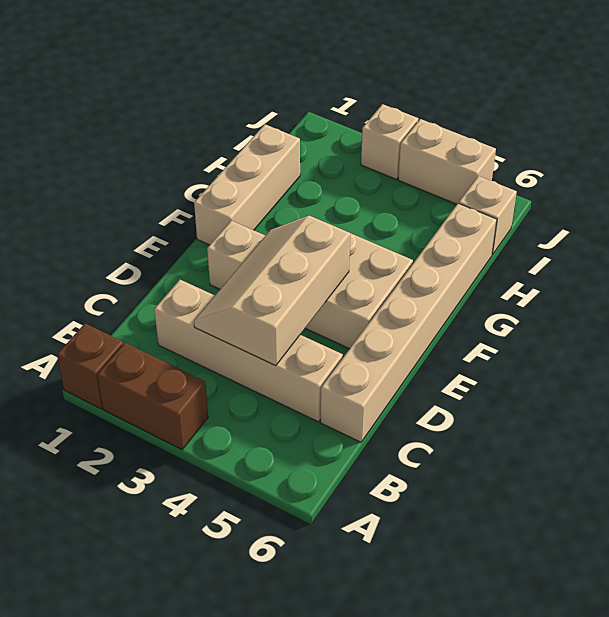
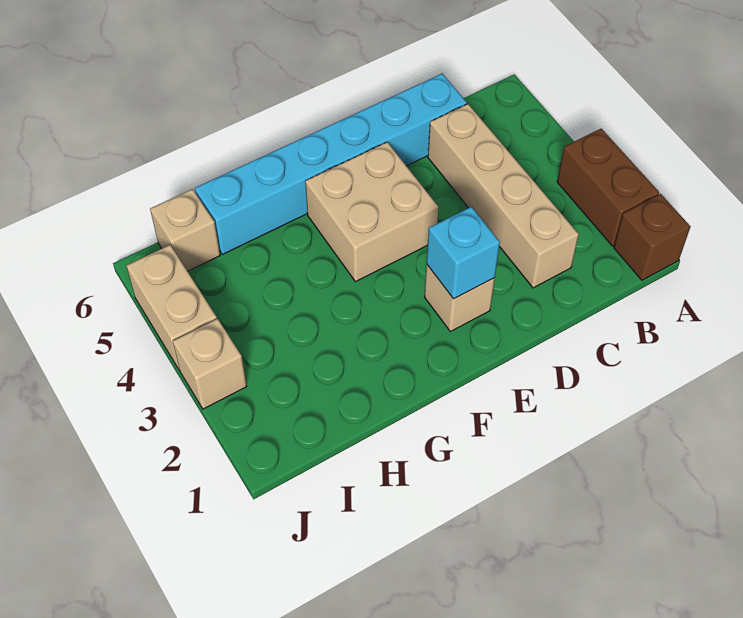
tan slope C3:E4 level 2 top 4 -> none
tan brick C6:H6 level 1 -> cyan brick C6:H6 level 1
none -> cyan brick E2 level 2
tan brick F1:H1 level 1 -> none

